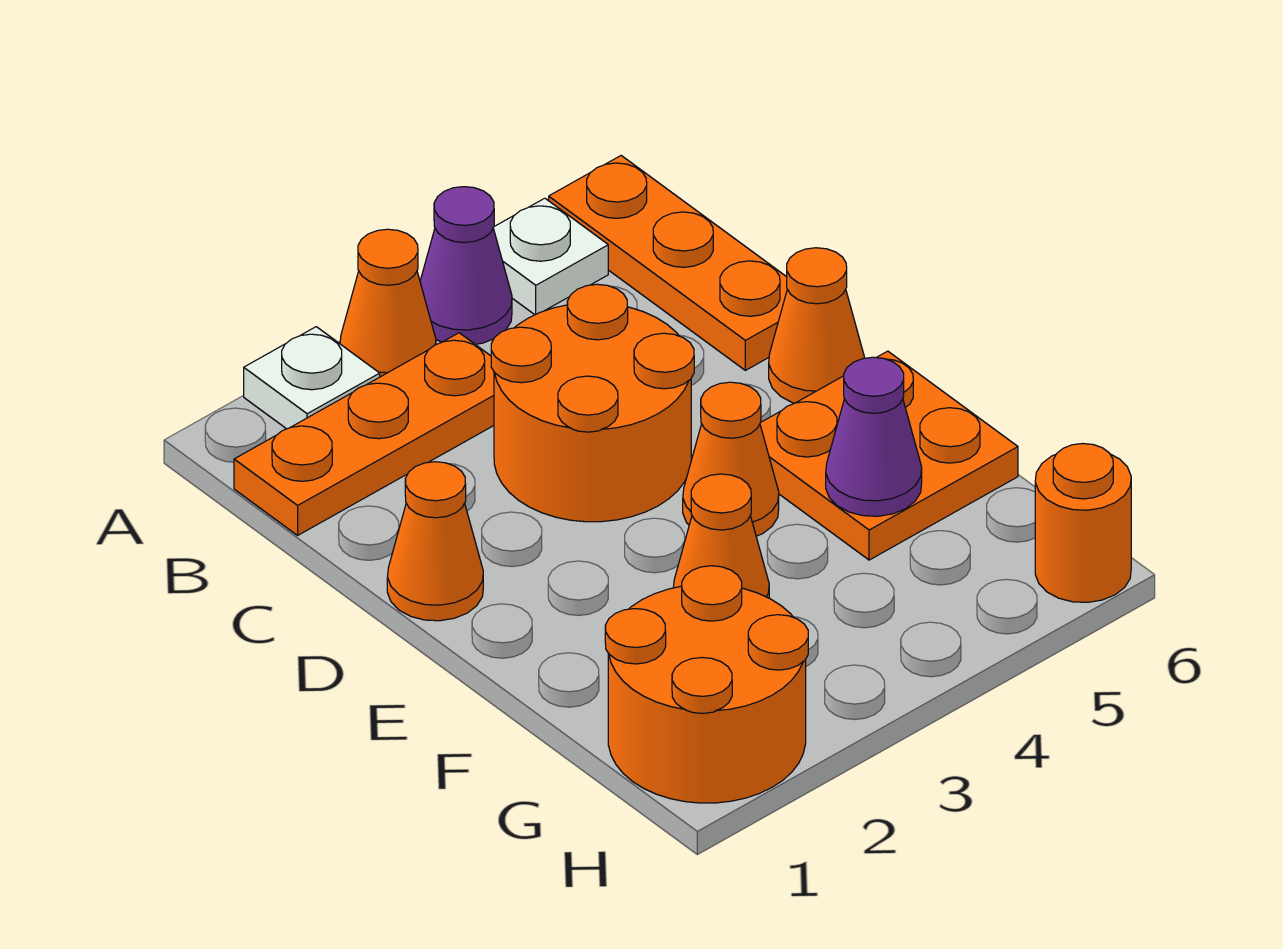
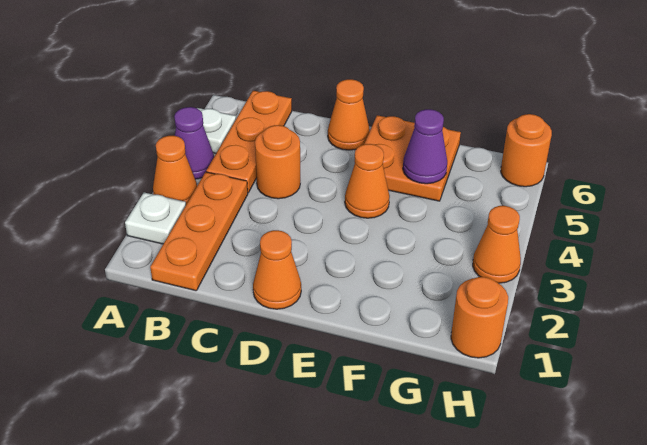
orange plate A6:C6 level 1 -> orange plate B4:B6 level 1
orange round brick C3:D4 level 1 -> orange round brick C4 level 1
orange cone F3 level 1 -> orange cone H3 level 1
orange round brick G1:H2 level 1 -> orange round brick H1 level 1

